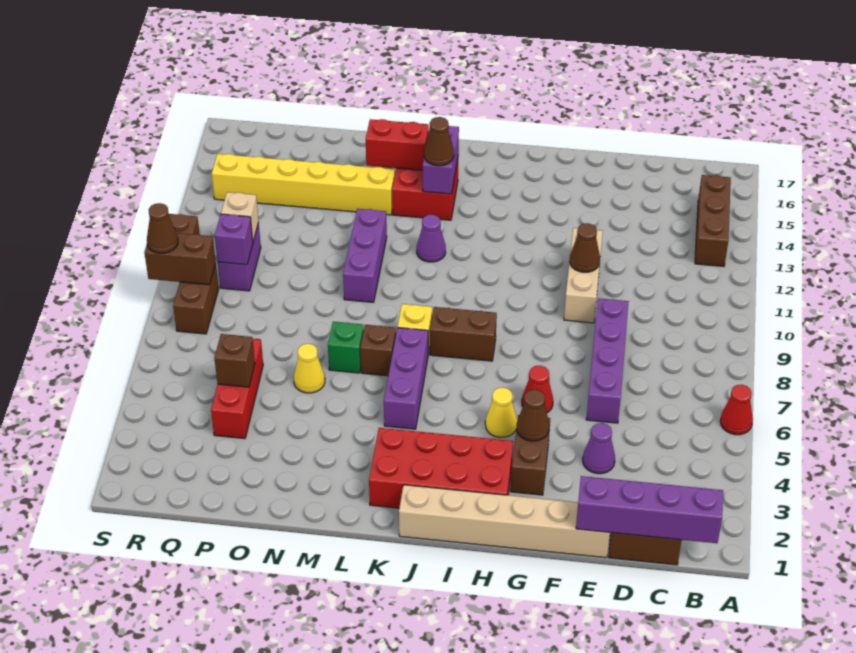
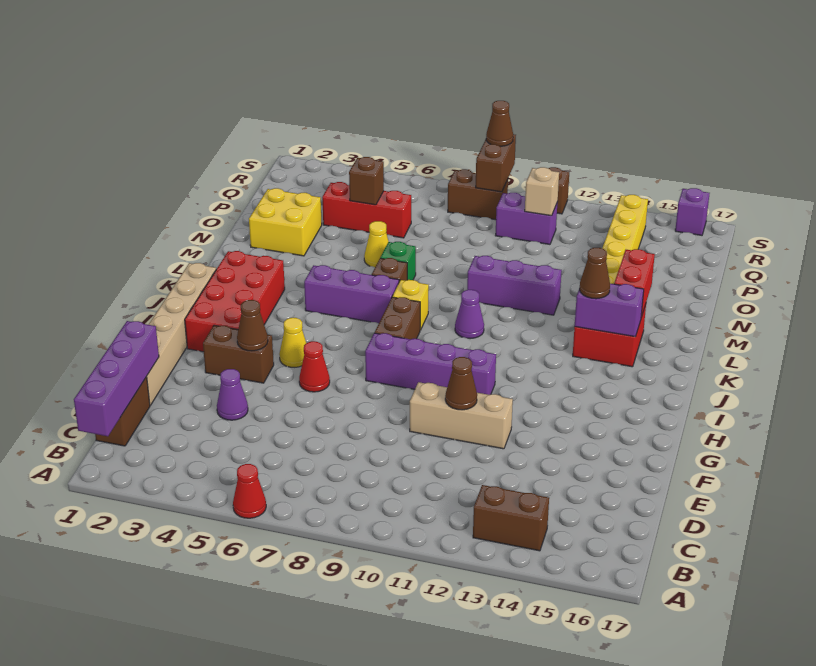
brown brick B13:B15 level 1 -> brown brick B13:B14 level 1
purple brick E6:E9 level 1 -> purple brick H8:H11 level 1
purple cone K12 level 1 -> purple cone K10 level 1
none -> yellow brick N2:O3 level 1
purple brick Q10 level 2 -> purple brick S16 level 1

